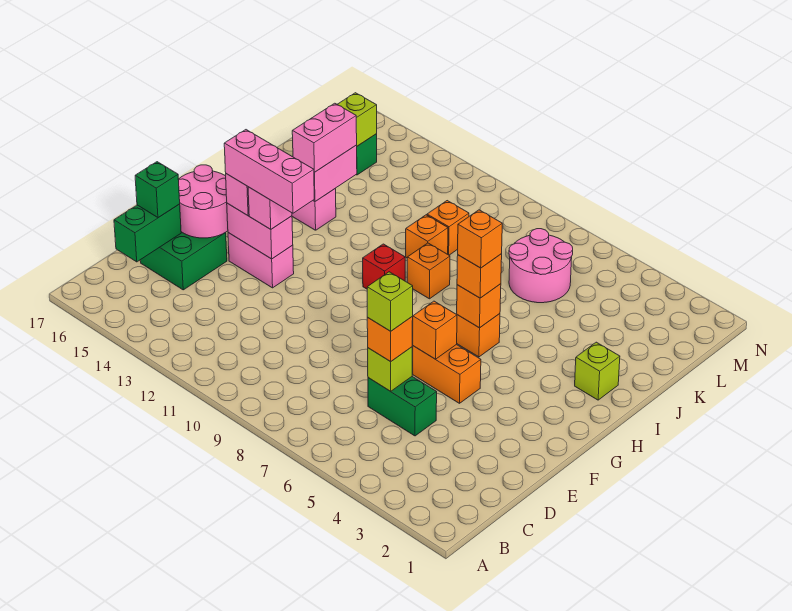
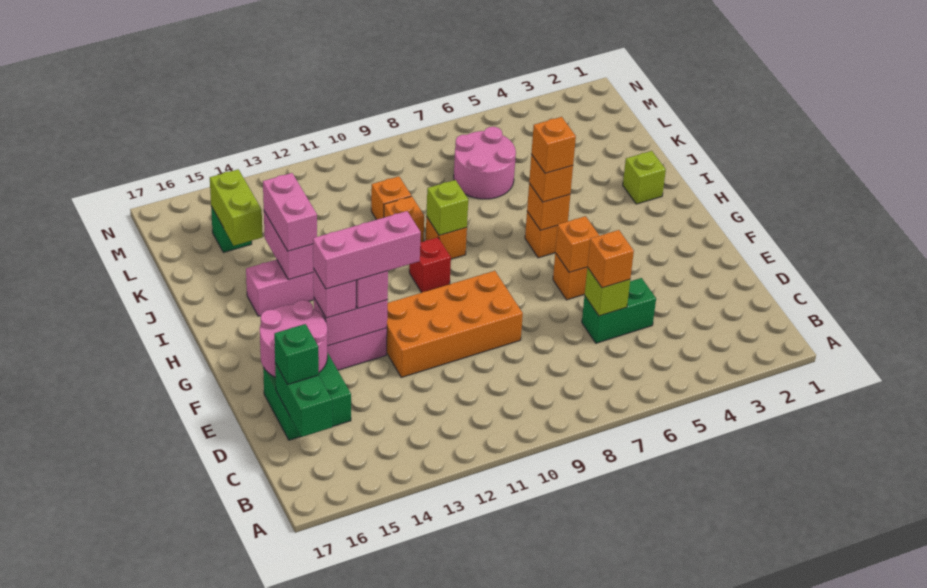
lime brick D6 level 4 -> lime brick I9 level 2
none -> orange brick E9:F12 level 1

